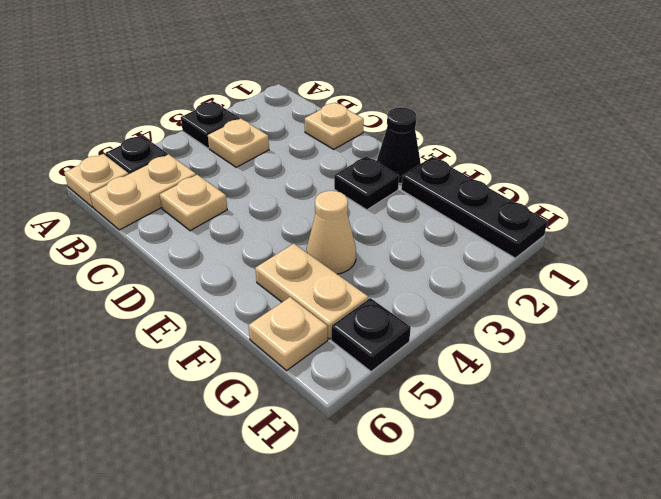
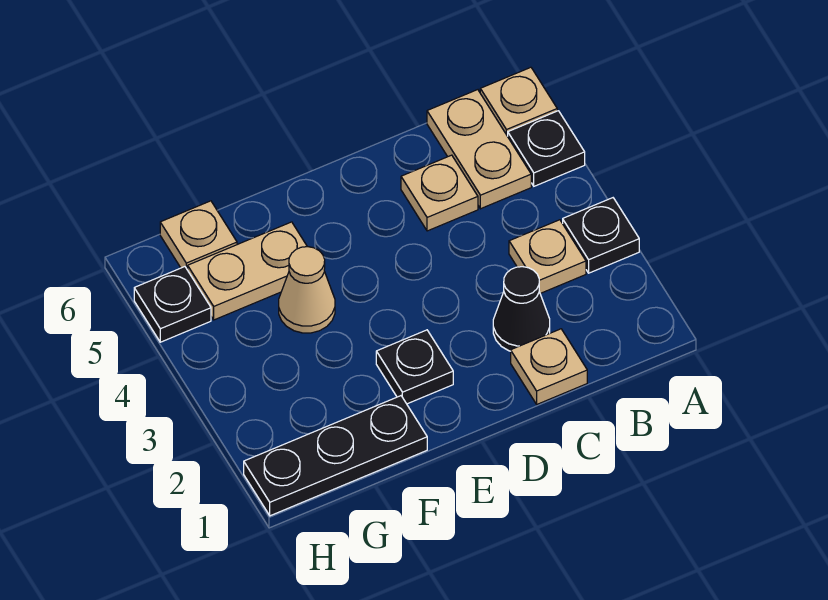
black cone E1 level 1 -> black cone C2 level 1

